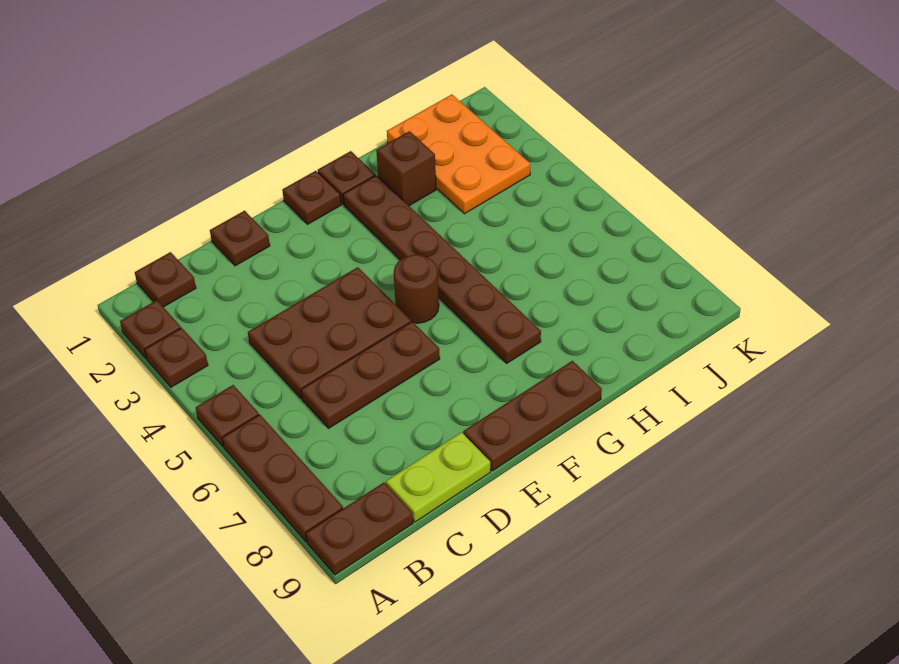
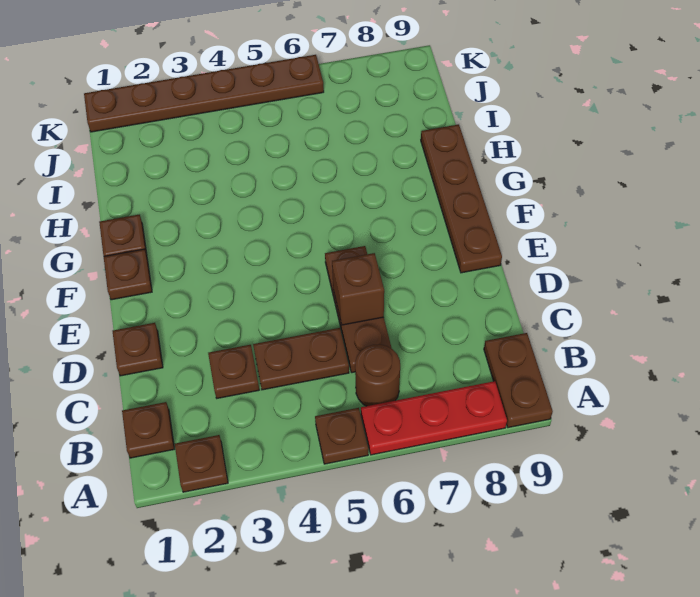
brown plate A3 level 1 -> brown plate C3 level 1
brown plate A6:A8 level 1 -> red plate A6:A8 level 1
brown plate C4:E5 level 1 -> brown plate C4:C5 level 1
lime plate C9:D9 level 1 -> none
brown plate E9:G9 level 1 -> brown plate E9:H9 level 1
brown round brick F5 level 1 -> brown round brick B6 level 1
brown plate G2:G7 level 1 -> brown plate K1:K6 level 1
brown brick H2 level 1 -> brown brick D6 level 2
orange plate I1:J3 level 1 -> none

